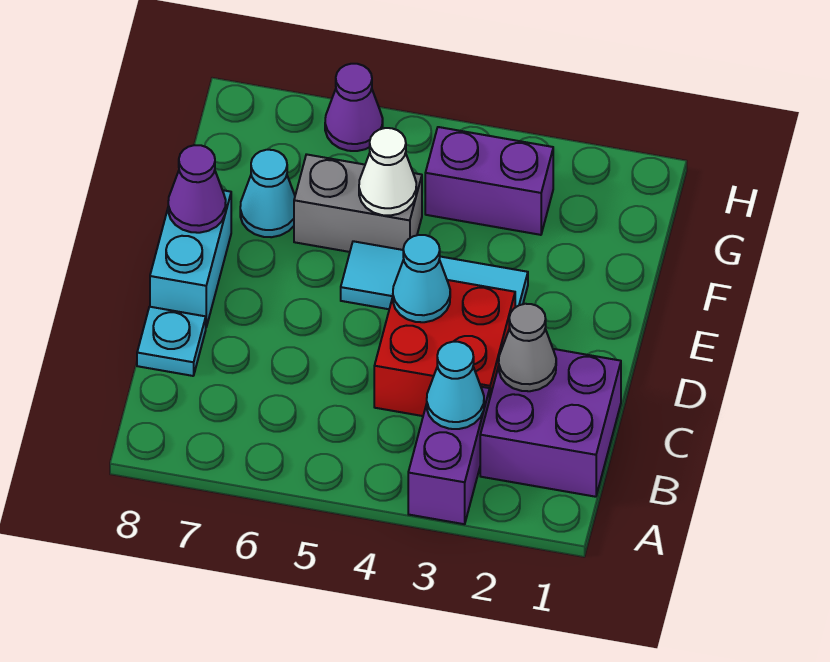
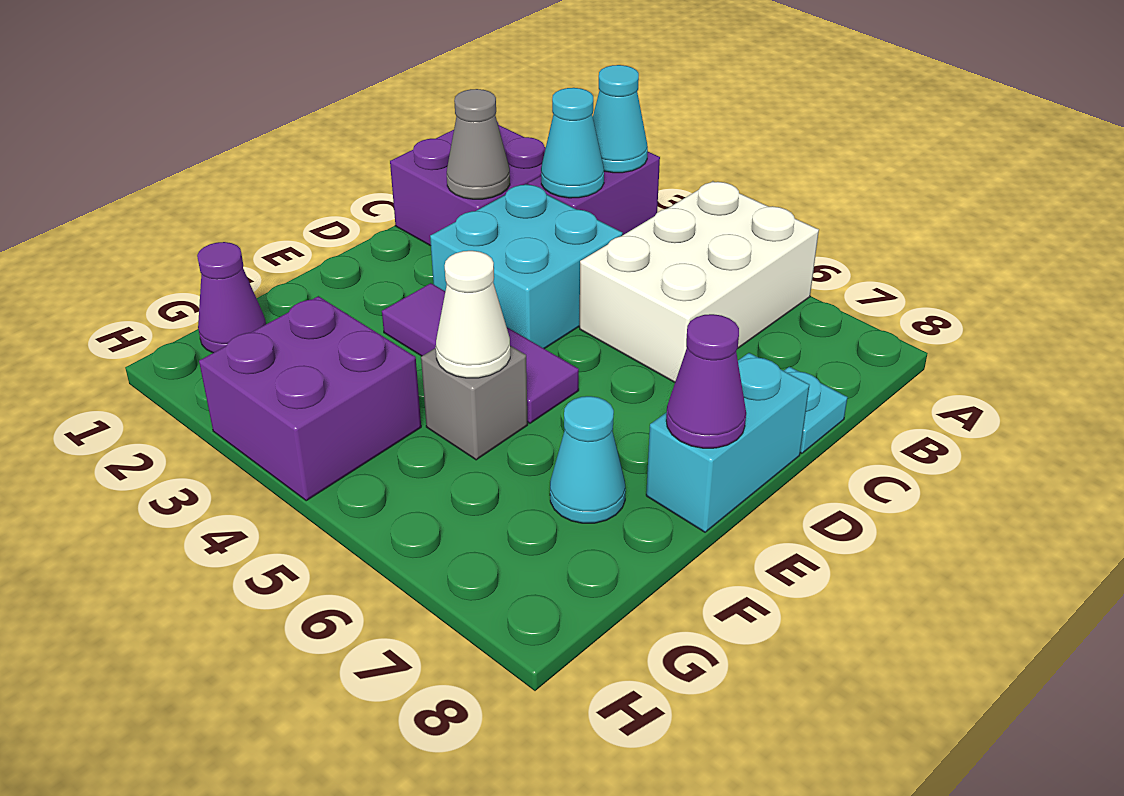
none -> white brick A5:C6 level 1
red brick C3:D4 level 1 -> cyan brick C3:D4 level 1
cyan cone D4 level 2 -> cyan cone A3 level 2
cyan tile E3:E5 level 1 -> purple tile E3:E5 level 1
grey brick F5:F6 level 1 -> grey brick F5 level 1
purple brick G3:G4 level 1 -> purple brick G3:H4 level 1
purple cone H6 level 1 -> purple cone G1 level 1

